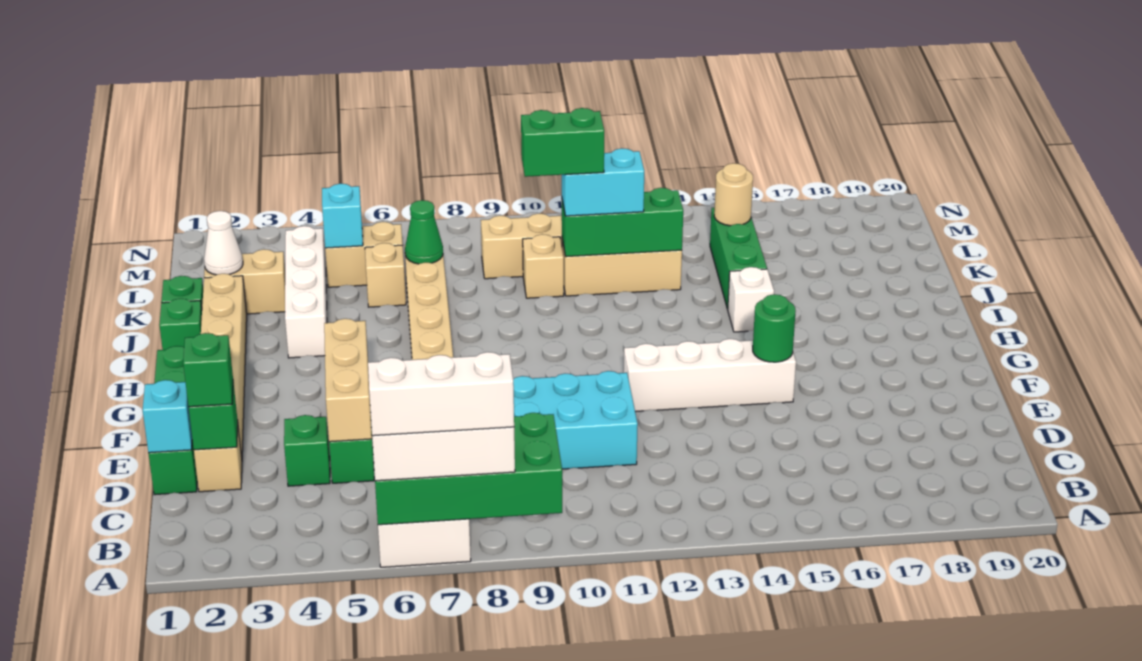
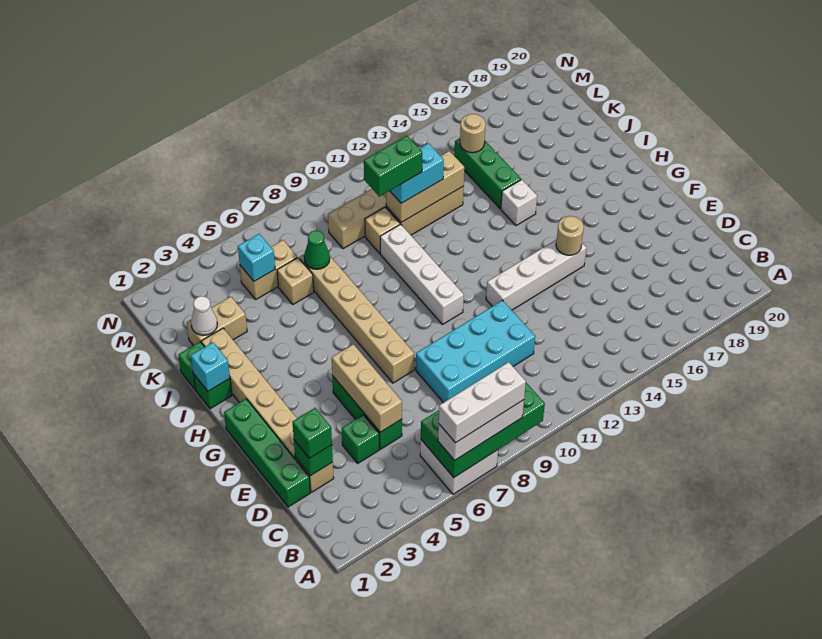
cyan brick D1 level 2 -> cyan brick I1 level 2
green round brick F15 level 2 -> tan round brick F15 level 2
white brick I4:L4 level 1 -> white brick G10:J10 level 1
green brick K11:K13 level 2 -> tan brick K11:K13 level 2

